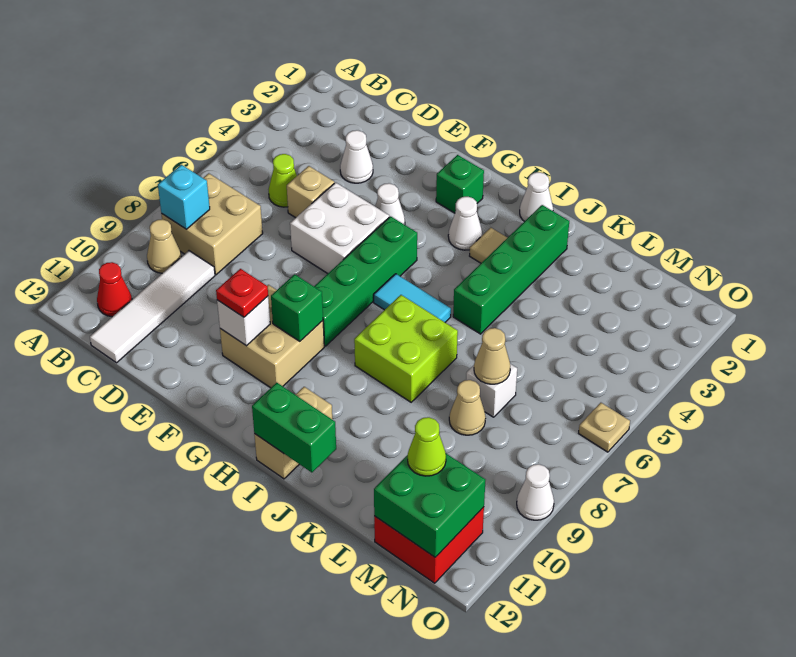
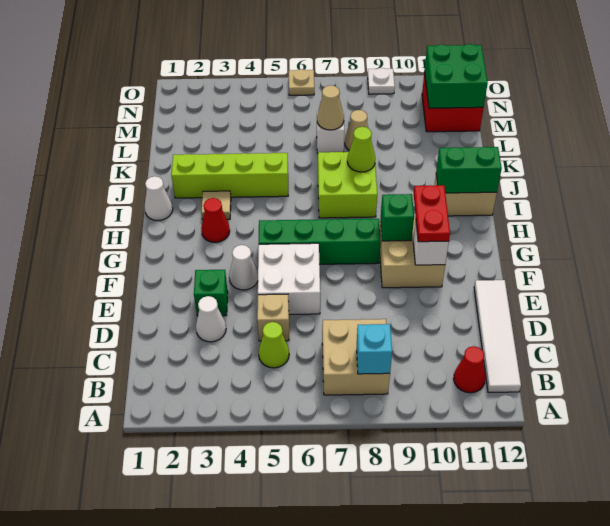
tan cone B9 level 1 -> none
white tile C9:C12 level 1 -> white tile B12:E12 level 1
red plate F10 level 3 -> red plate F10:G10 level 3
green brick G2 level 1 -> green brick E3 level 1
white cone H3 level 1 -> red cone H3 level 1
cyan tile H6:I6 level 1 -> none
green brick I12:J12 level 2 -> green brick I11:I12 level 2
green brick J2:J5 level 1 -> lime brick J2:J5 level 1
lime cone M11 level 3 -> lime cone J8 level 2
white cone O9 level 1 -> white plate O9 level 1

